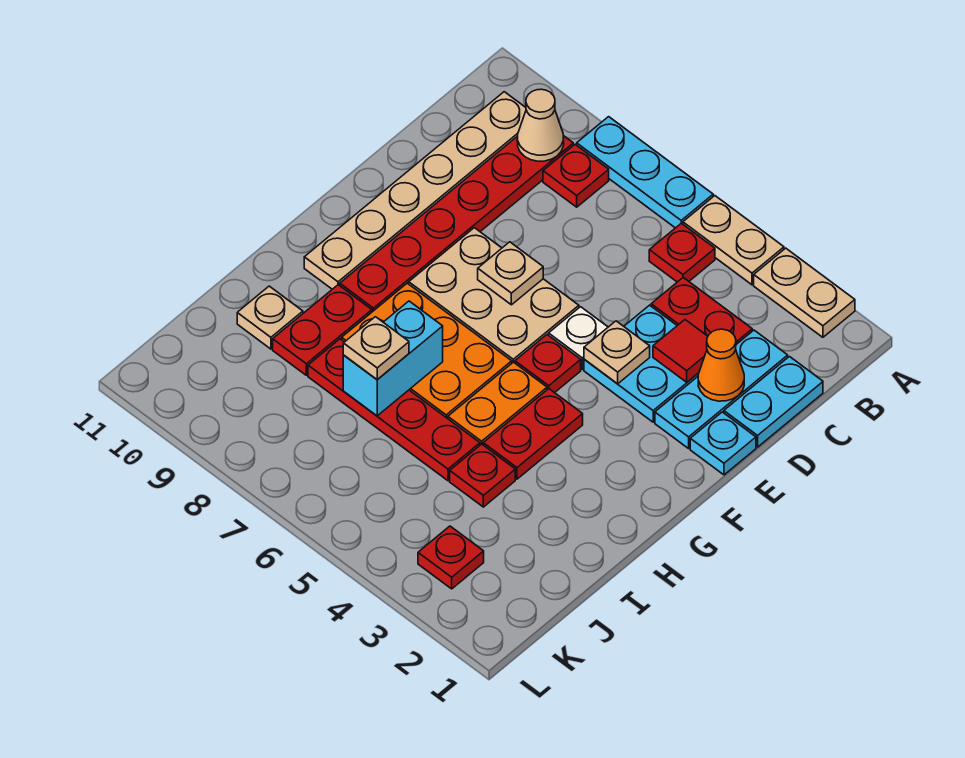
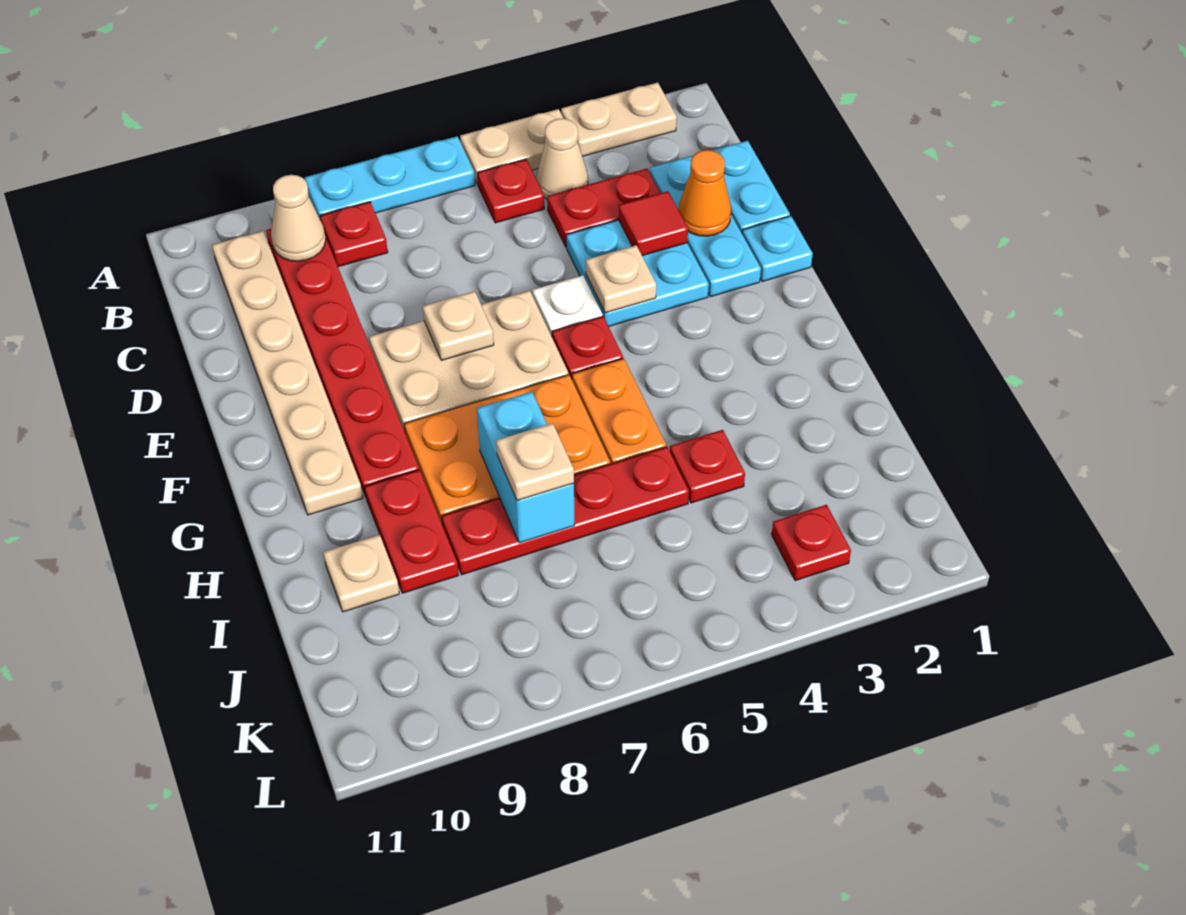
none -> tan cone B4 level 1
red plate G4:H4 level 1 -> none

